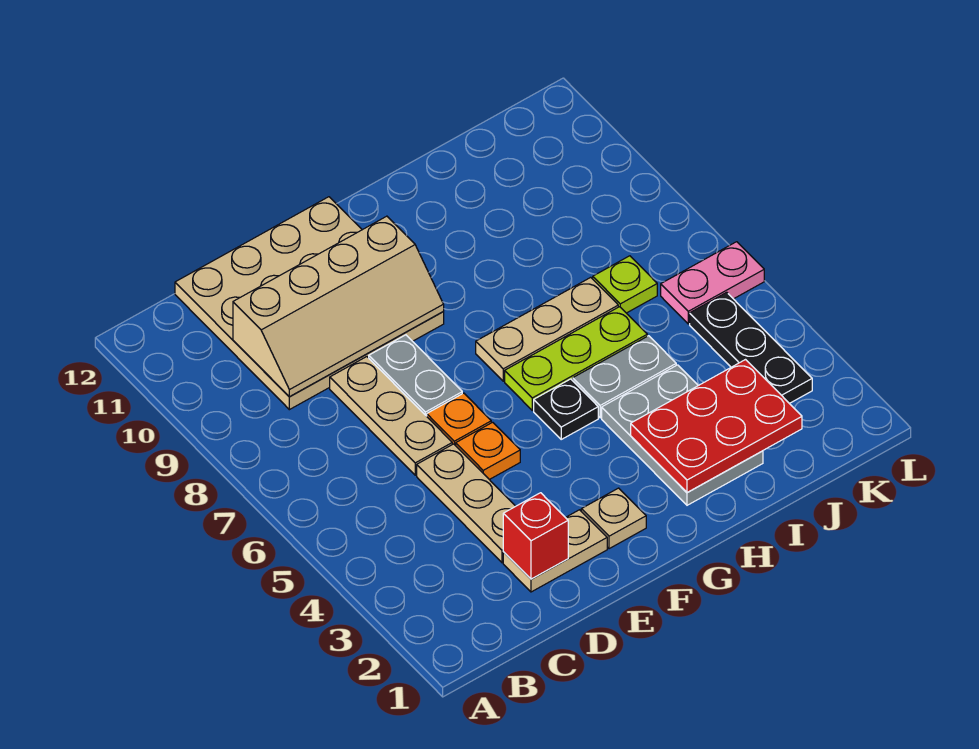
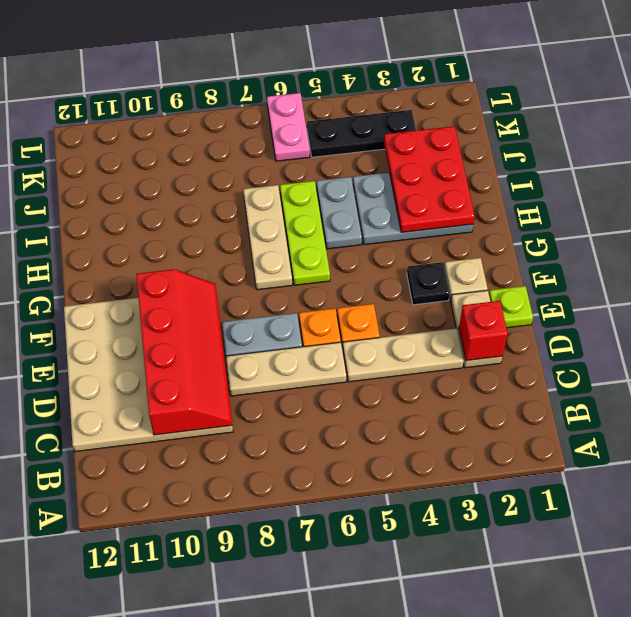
tan slope C9:F10 level 2 top 10 -> red slope C9:F10 level 2 top 10
black plate G5 level 1 -> black plate F3 level 1
lime plate J7 level 1 -> lime plate E1 level 1

